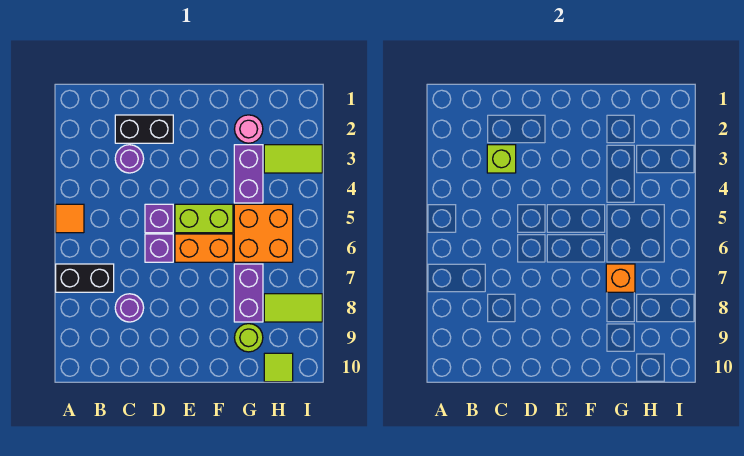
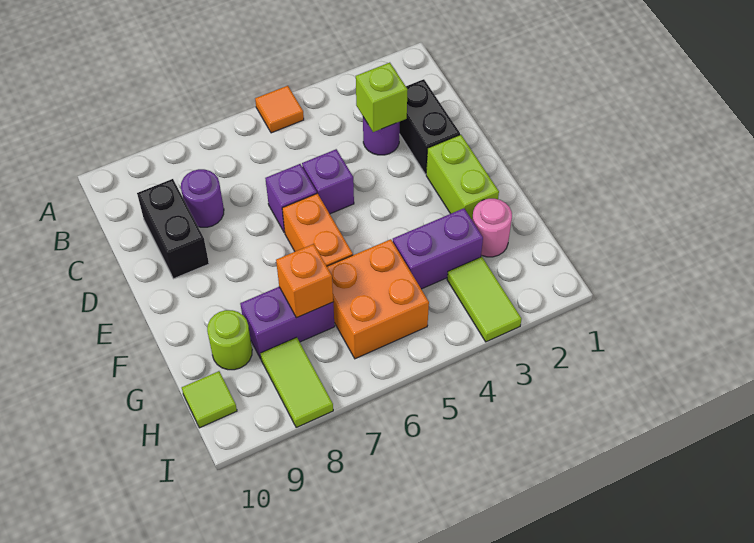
black brick A7:B7 level 1 -> black brick C9:D9 level 1
lime brick E5:F5 level 1 -> lime brick E2:F2 level 1

